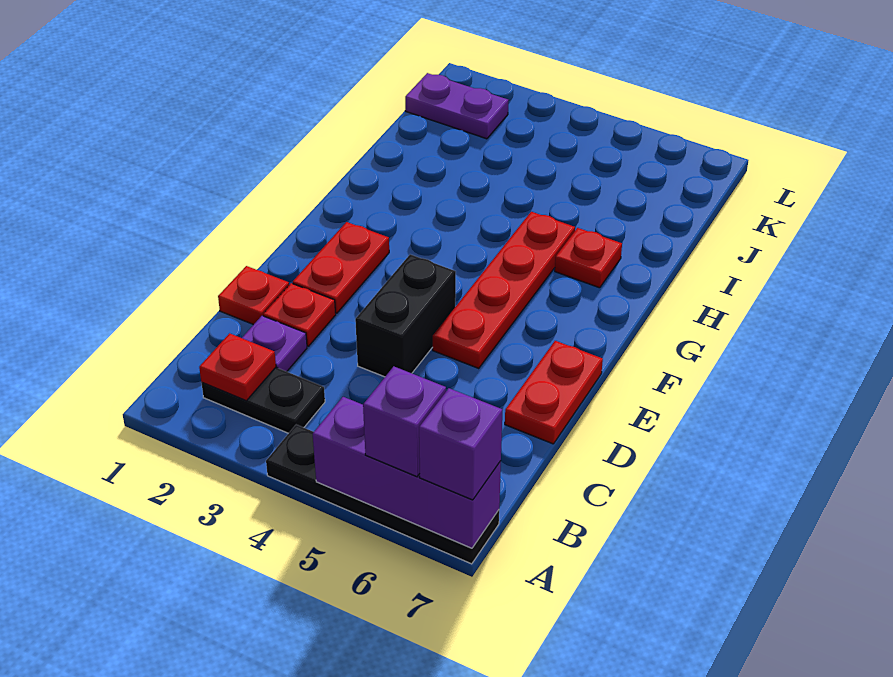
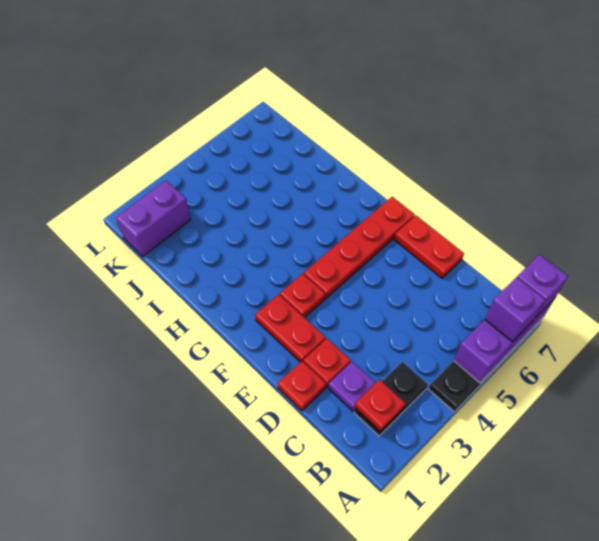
black brick D4:E4 level 1 -> none
red plate E5:H5 level 1 -> red plate F4:F7 level 1
red plate H6 level 1 -> red plate F3 level 1
purple plate K1:K2 level 1 -> purple brick K1:K2 level 1

